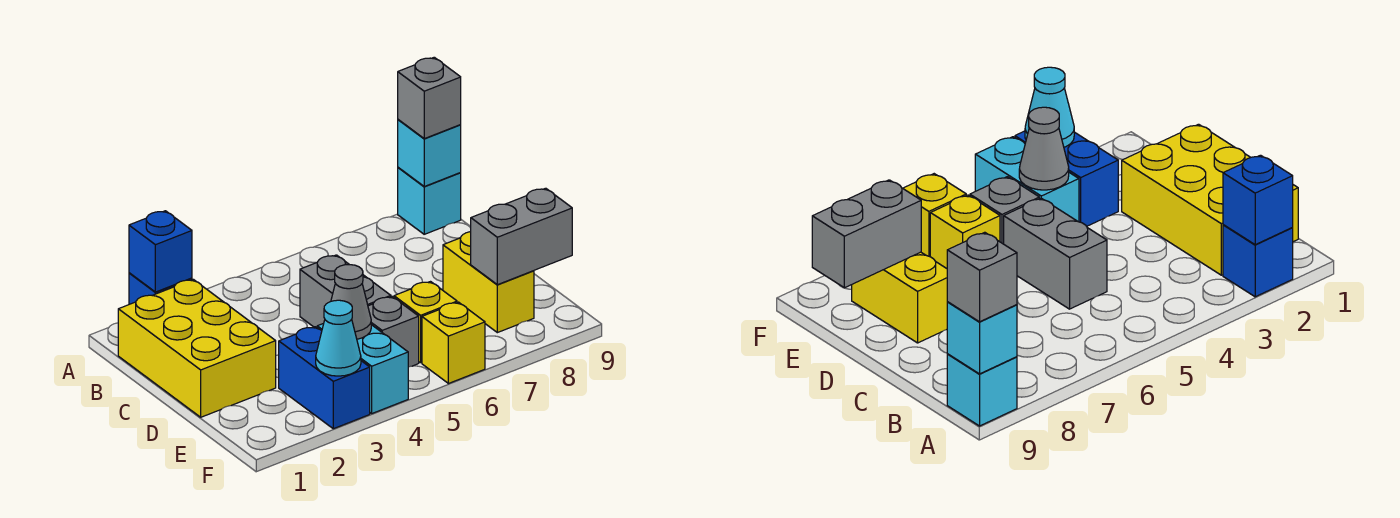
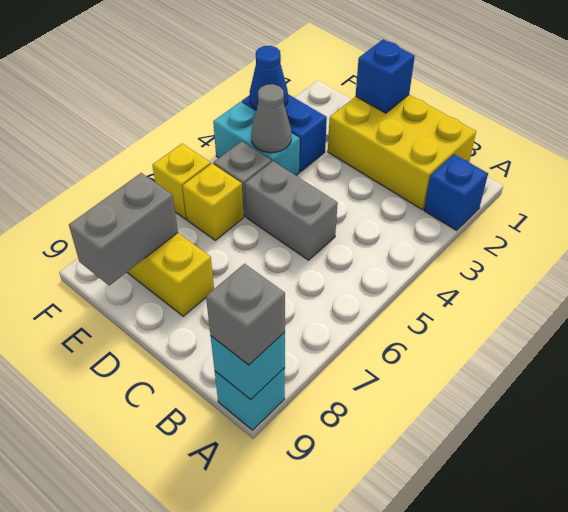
blue brick A2 level 2 -> blue brick D1 level 2
cyan cone F3 level 2 -> blue cone F3 level 2

